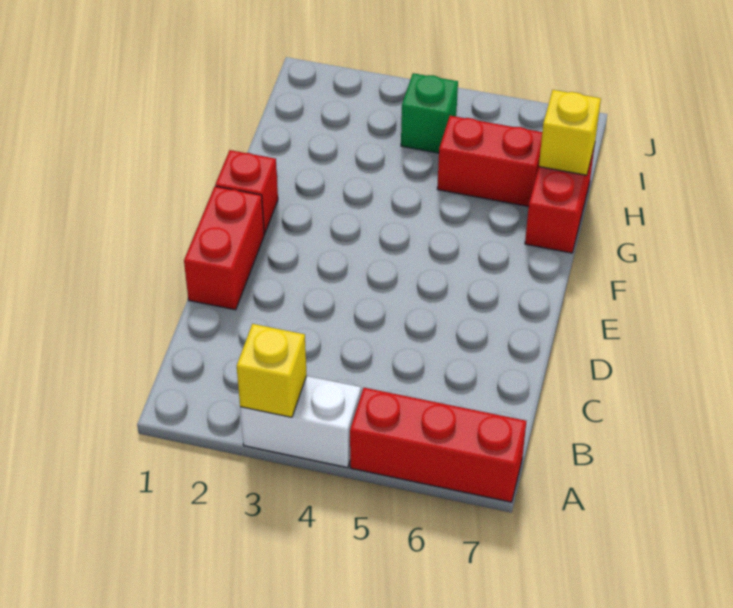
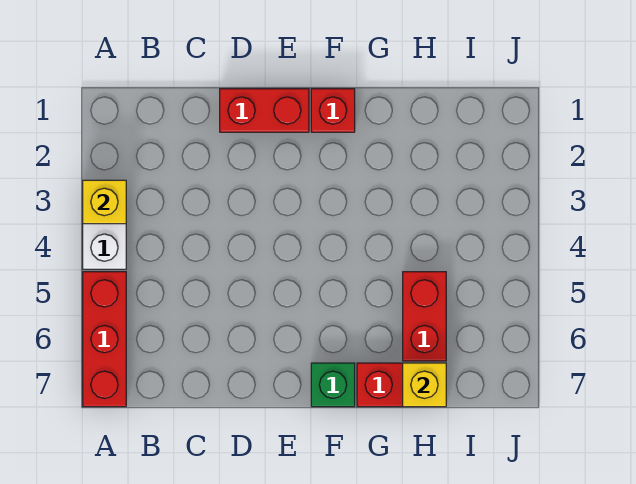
green brick I4 level 1 -> green brick F7 level 1

